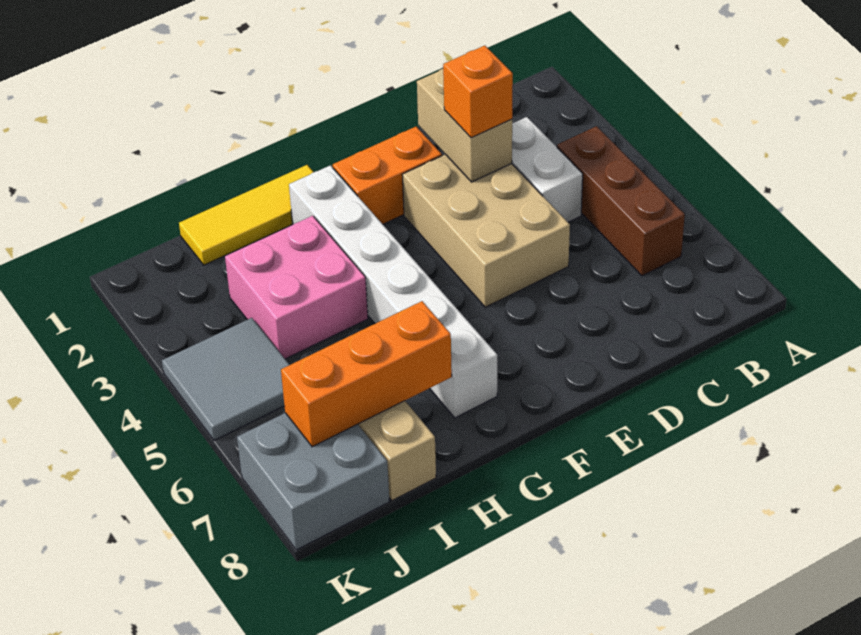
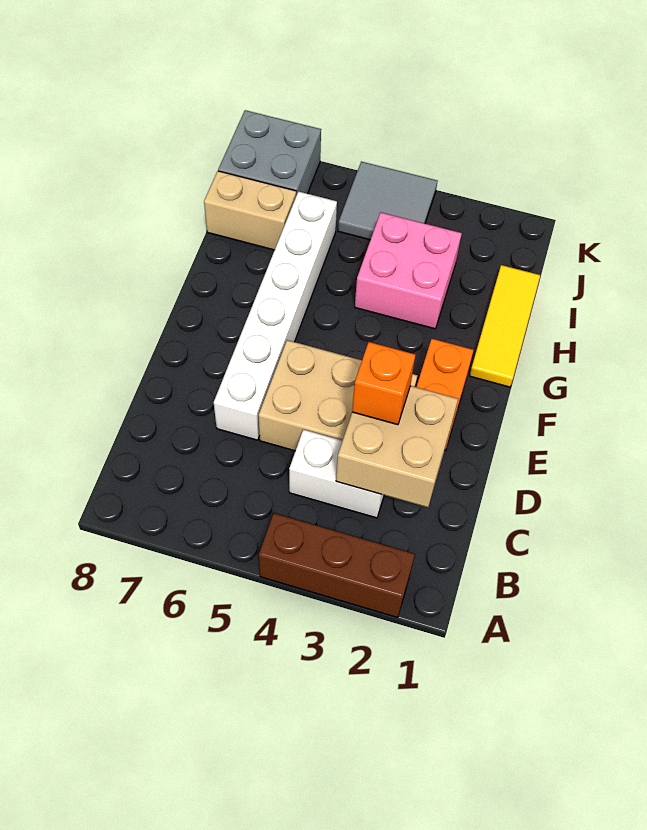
brown brick B4:B6 level 1 -> brown brick A2:A4 level 1
tan brick D2:D3 level 2 -> tan brick C2:D3 level 2
white brick G2:G7 level 1 -> white brick D6:I6 level 1
orange brick H7:J7 level 2 -> none

